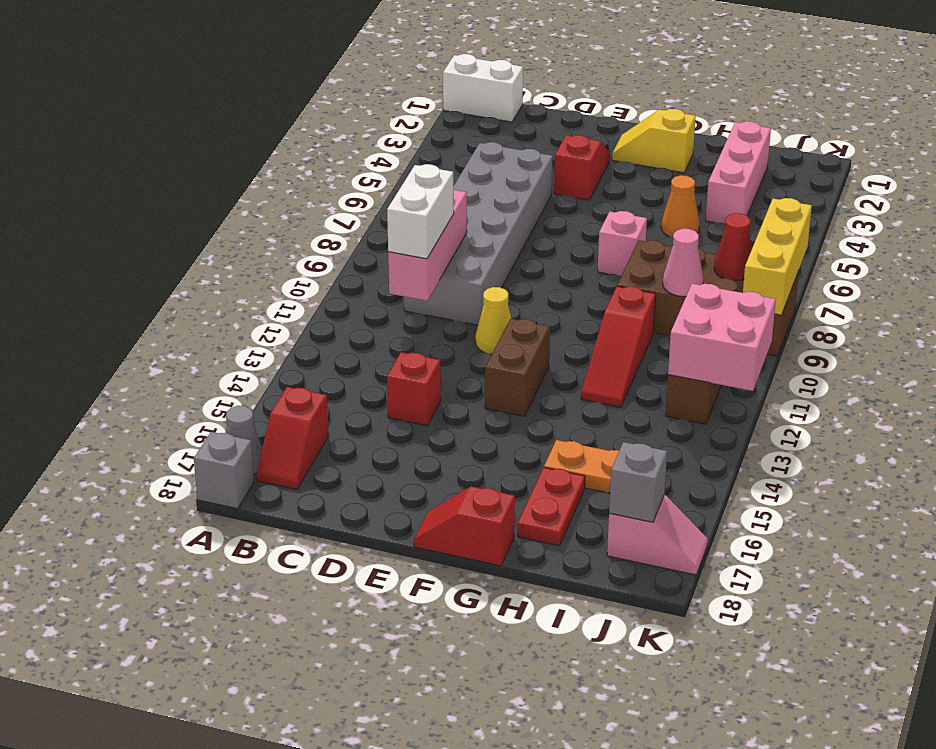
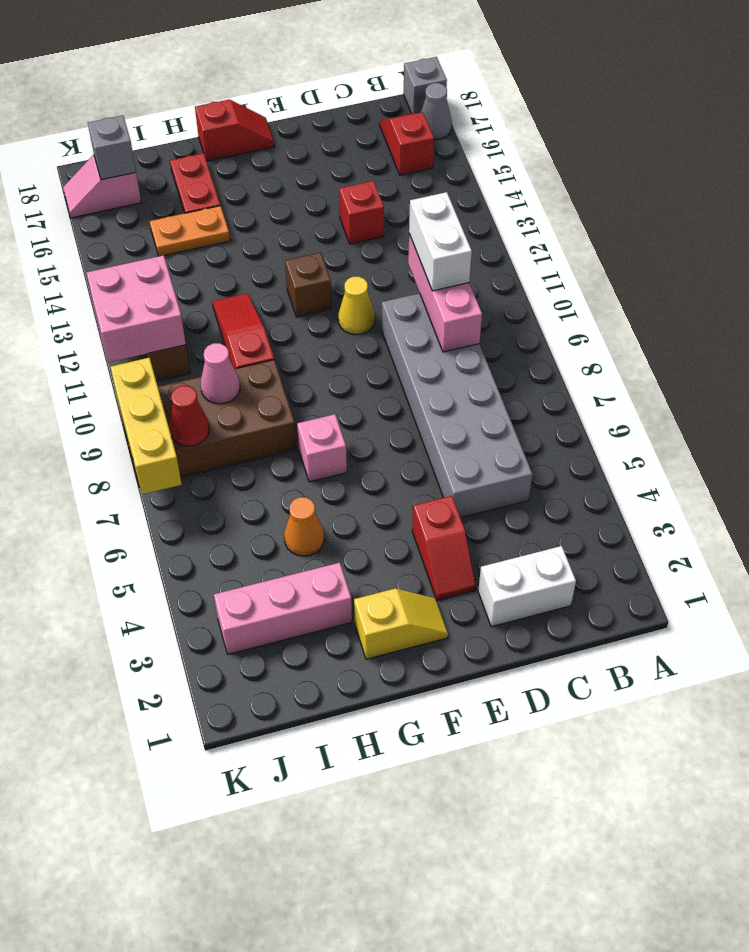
white brick A1:B1 level 1 -> white brick C2:D2 level 1
brown brick F12:F13 level 1 -> brown brick F12 level 1
pink brick I2:I4 level 1 -> pink brick H3:J3 level 1

